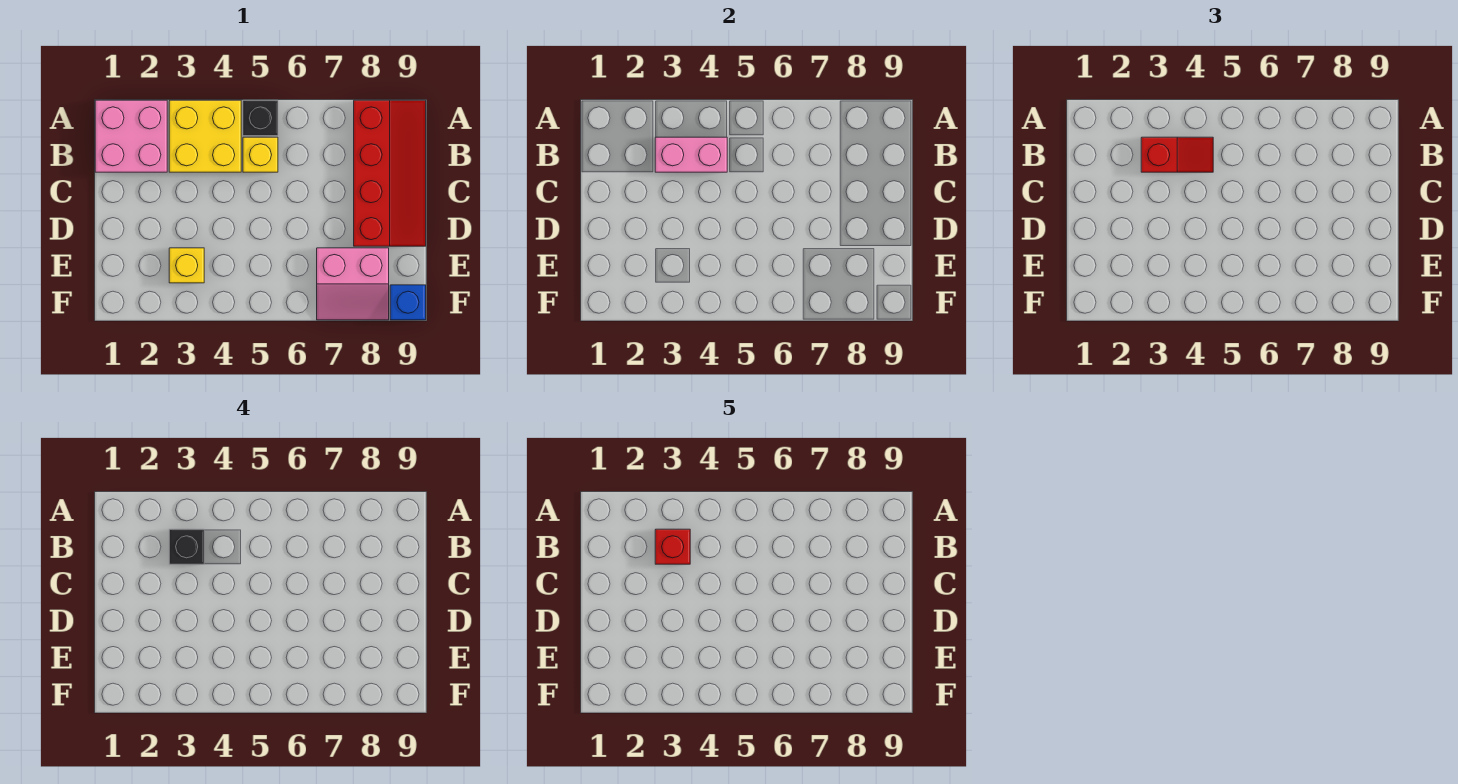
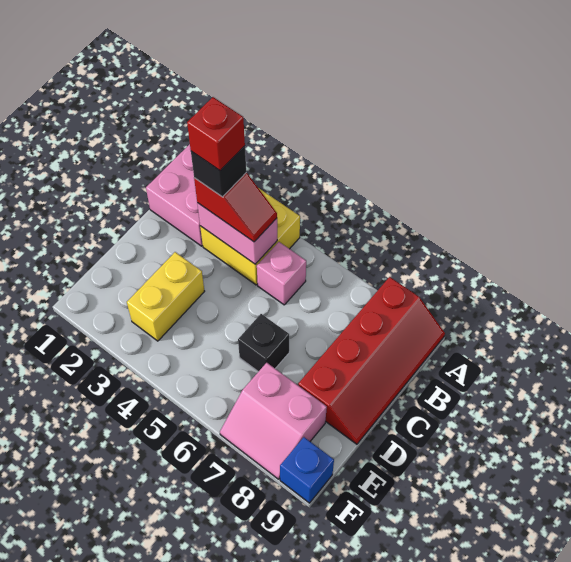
black brick A5 level 1 -> black brick D6 level 1
yellow brick B5 level 1 -> pink brick B5 level 1
yellow brick E3 level 1 -> yellow brick D3:E3 level 1

